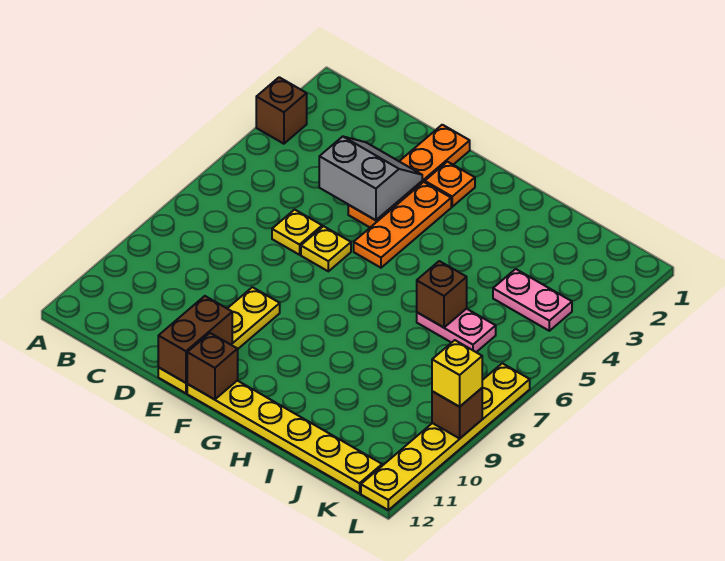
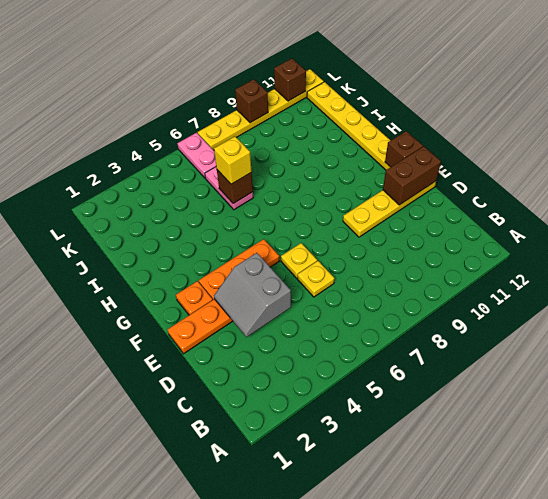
brown brick A3 level 1 -> brown brick L11 level 2
pink plate J4:K4 level 1 -> pink plate K6:L6 level 1
yellow brick L9 level 3 -> yellow brick I6 level 3

